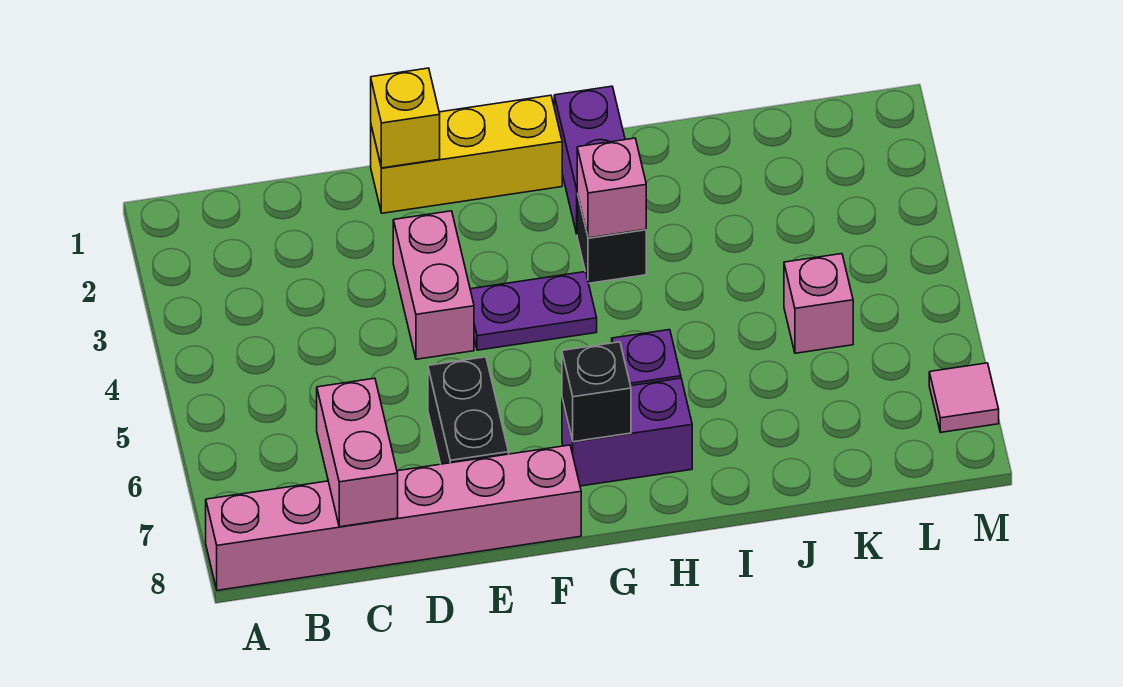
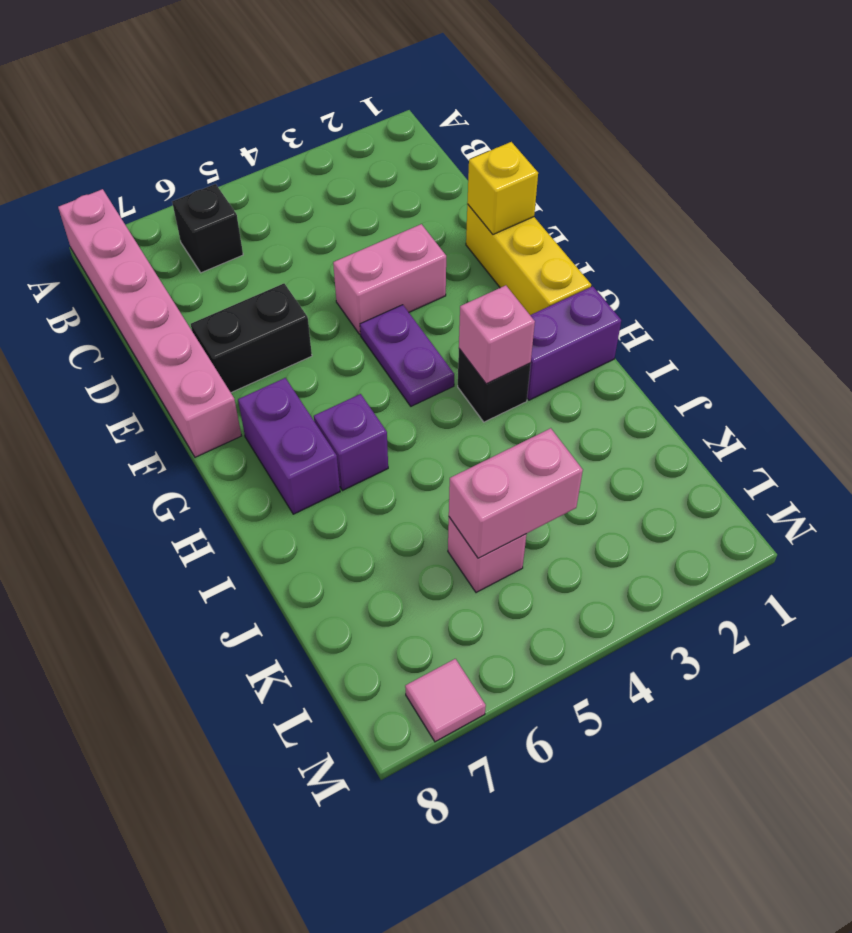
pink brick C7:C8 level 2 -> pink brick K4:K5 level 2
black brick G7 level 2 -> black brick B6 level 1

